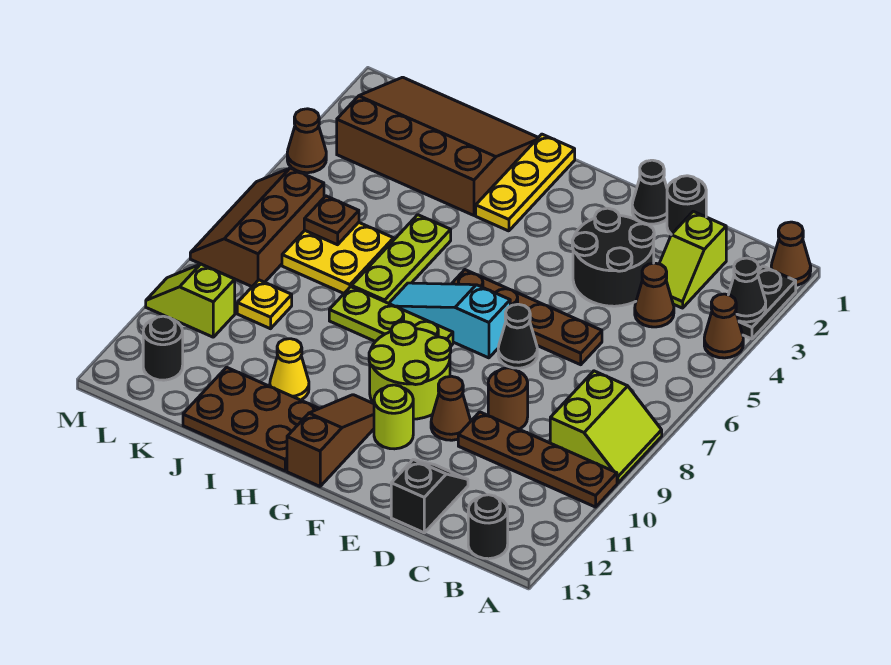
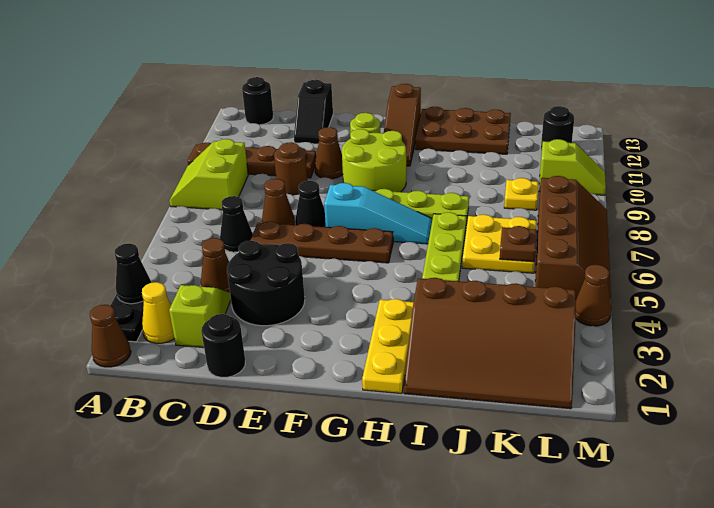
brown cone A4 level 1 -> brown cone D7 level 1
black cone E1 level 1 -> black cone C6 level 1
yellow cone I11 level 1 -> yellow cone B2 level 1
brown slope L6:M8 level 1 top L -> brown slope L5:M8 level 1 top L

